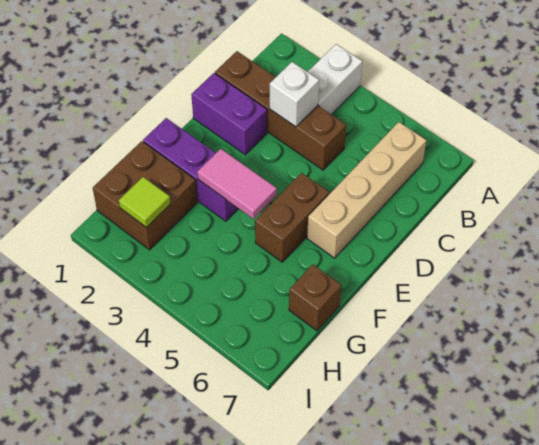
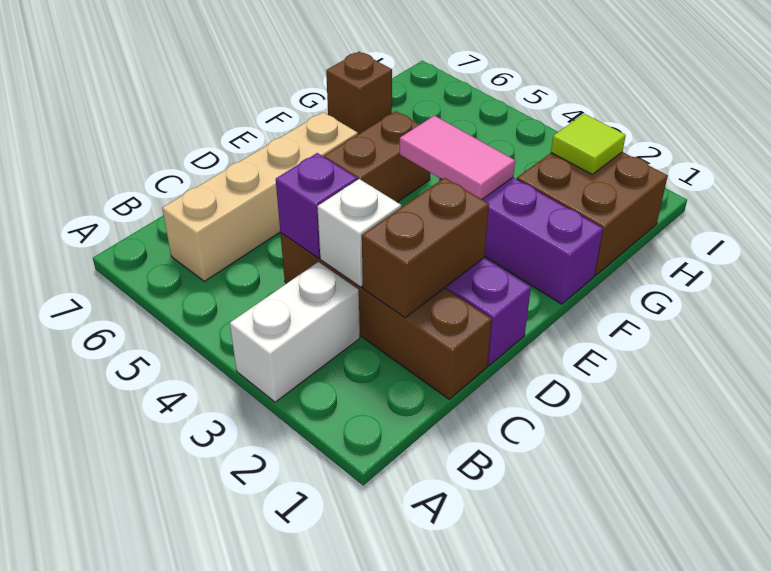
none -> brown brick C2:D2 level 2
none -> purple brick C4 level 2

